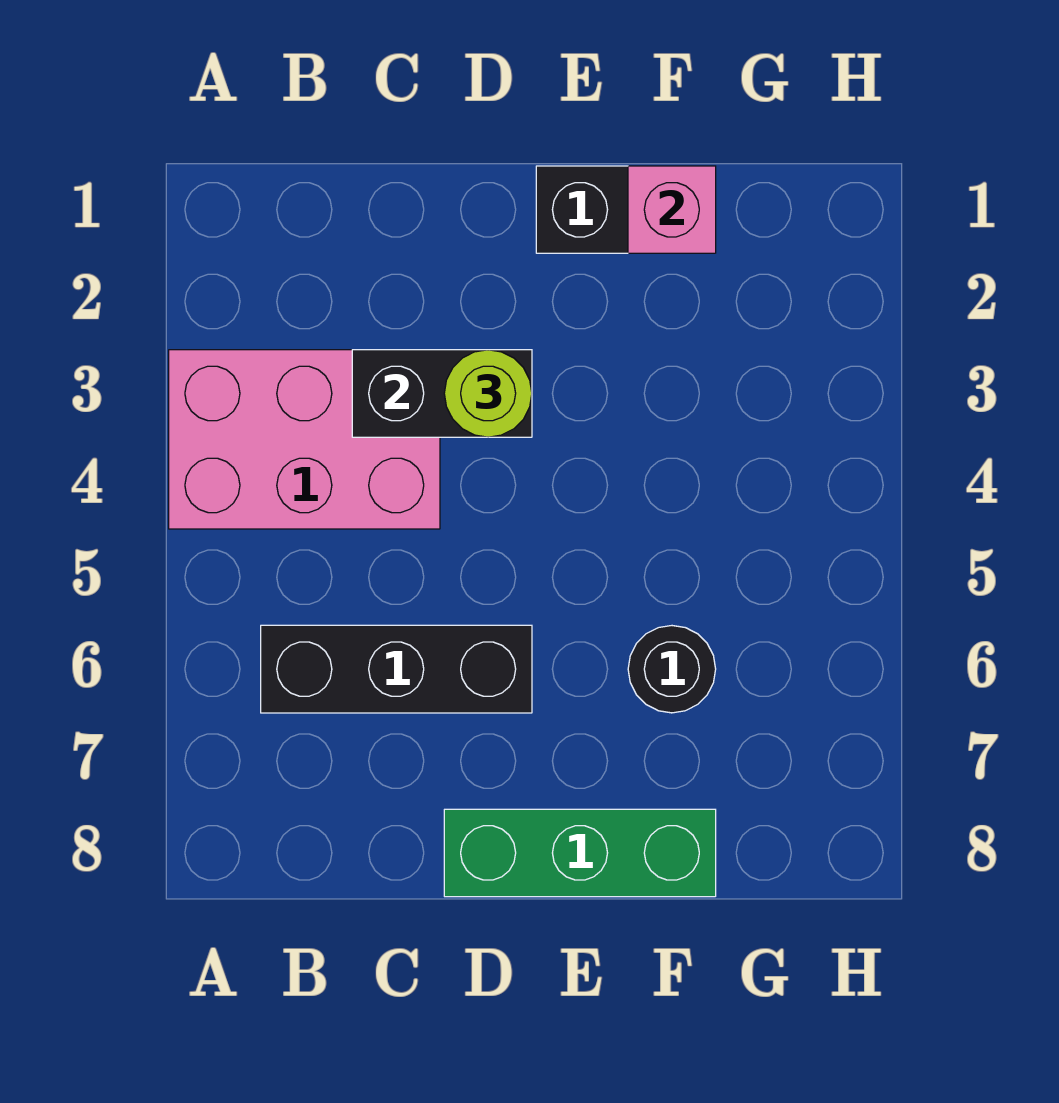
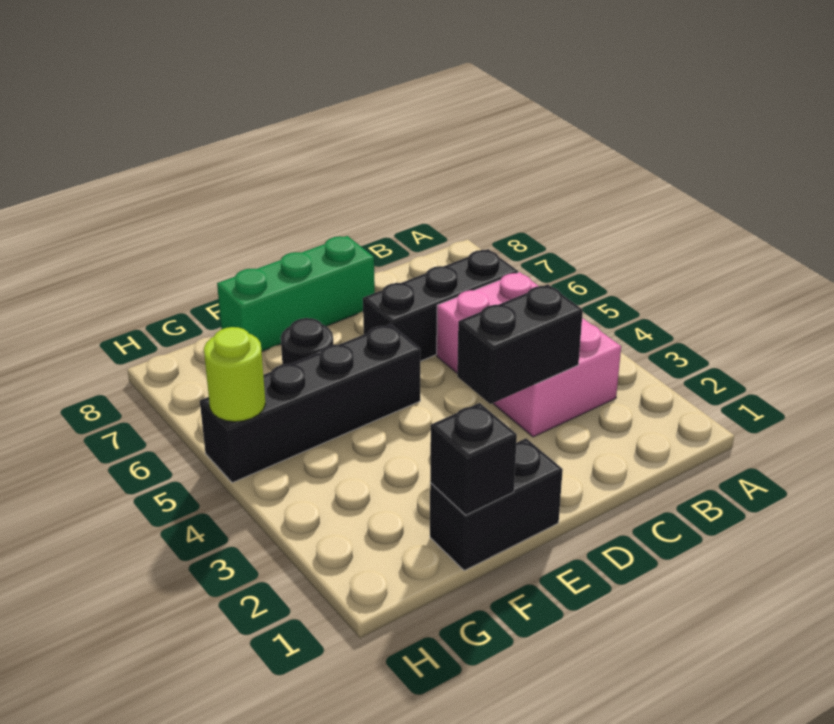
pink brick A3:C4 level 1 -> pink brick B3:C5 level 1
lime round brick D3 level 3 -> lime round brick H5 level 2
none -> black brick E5:H5 level 1
pink brick F1 level 2 -> black brick F1 level 2

